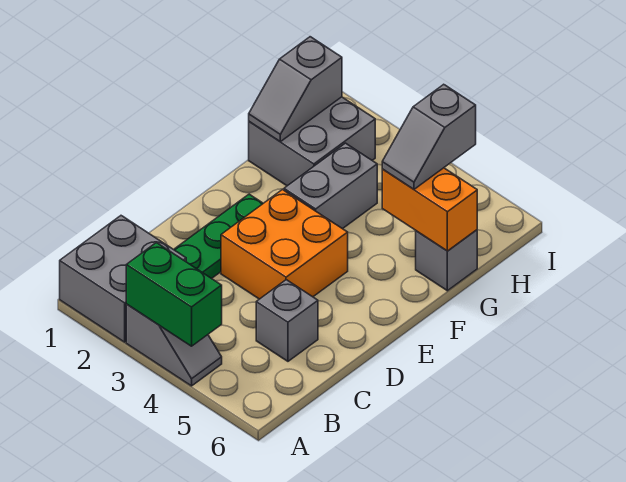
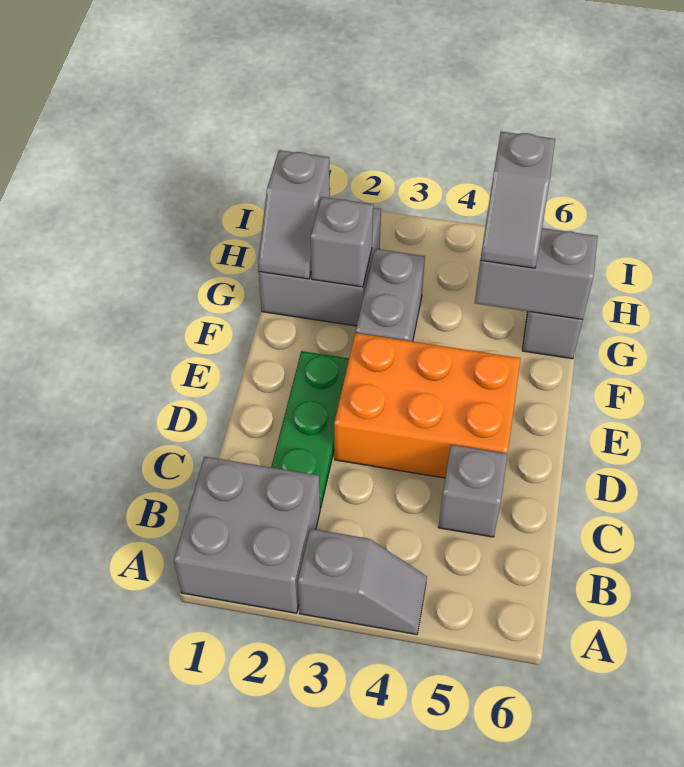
green brick A3:A4 level 2 -> none
orange brick D3:E4 level 1 -> orange brick D3:E5 level 1
none -> grey brick G2 level 2
orange brick G5:G6 level 2 -> grey brick G5:G6 level 2

